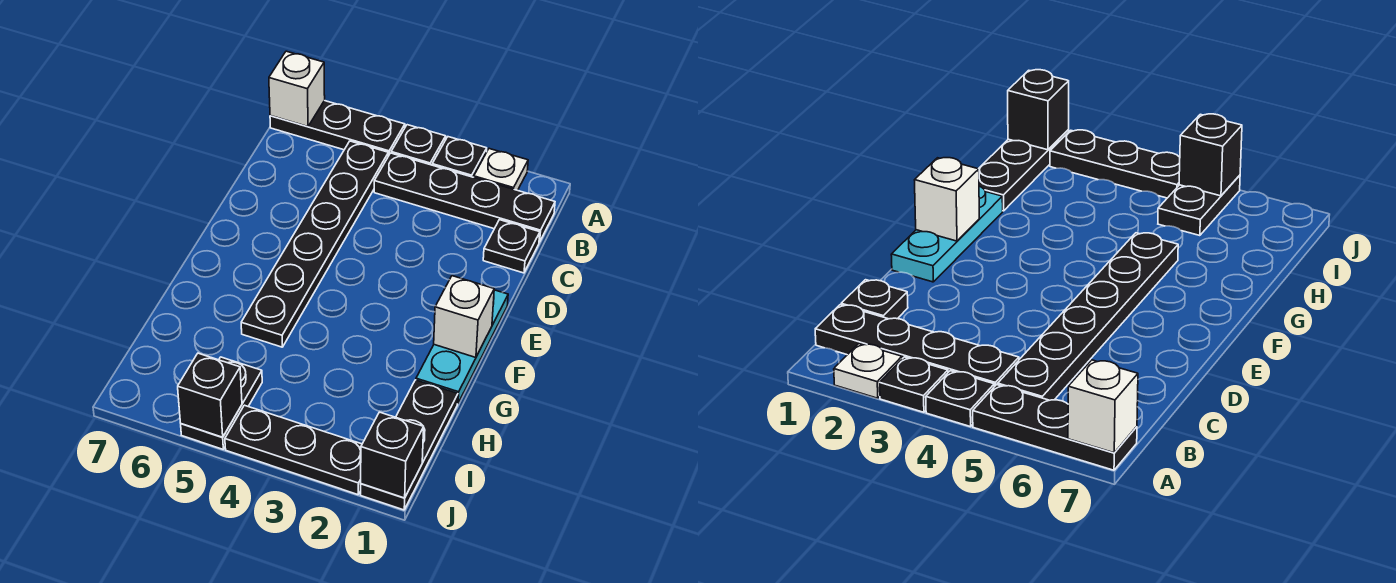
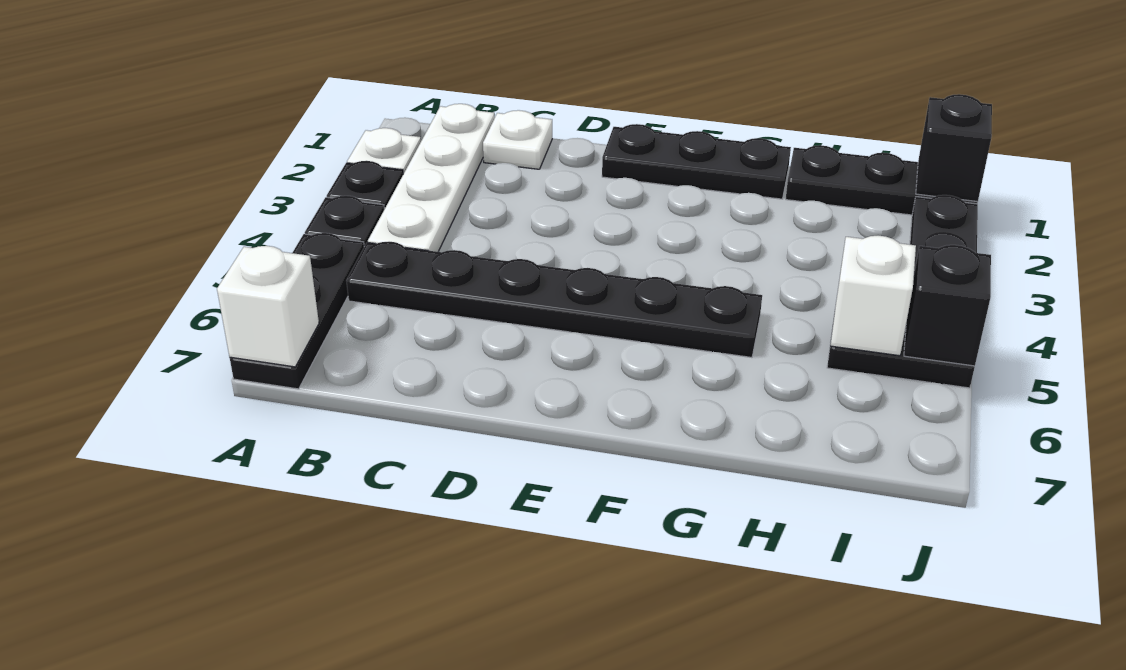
black plate B1:B4 level 1 -> white plate B1:B4 level 1
black plate C1 level 1 -> white plate C1 level 1
cyan plate E1:G1 level 1 -> black plate E1:G1 level 1
white brick F1 level 2 -> white brick I5 level 2

